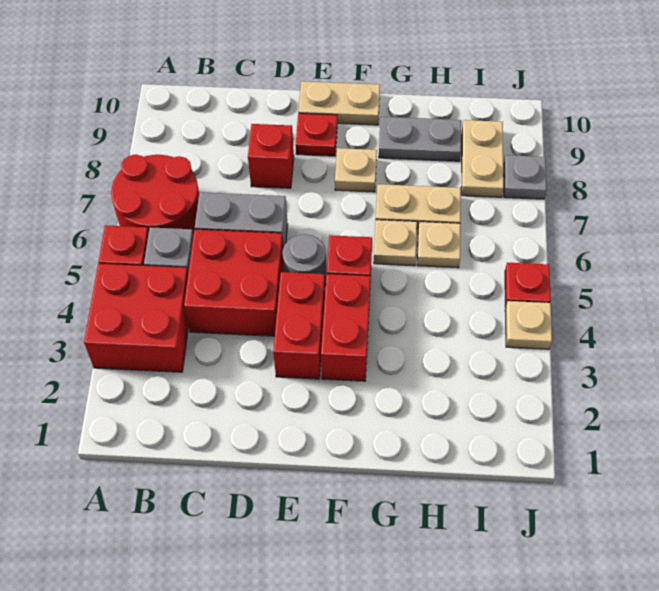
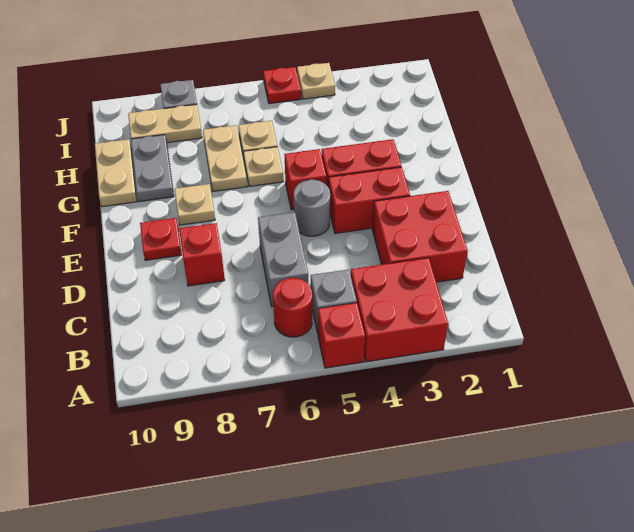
red round brick A6:B7 level 1 -> red round brick B6 level 1
red brick C4:D5 level 1 -> red brick C2:D3 level 1
tan plate E10:F10 level 1 -> tan plate G10:H10 level 1

